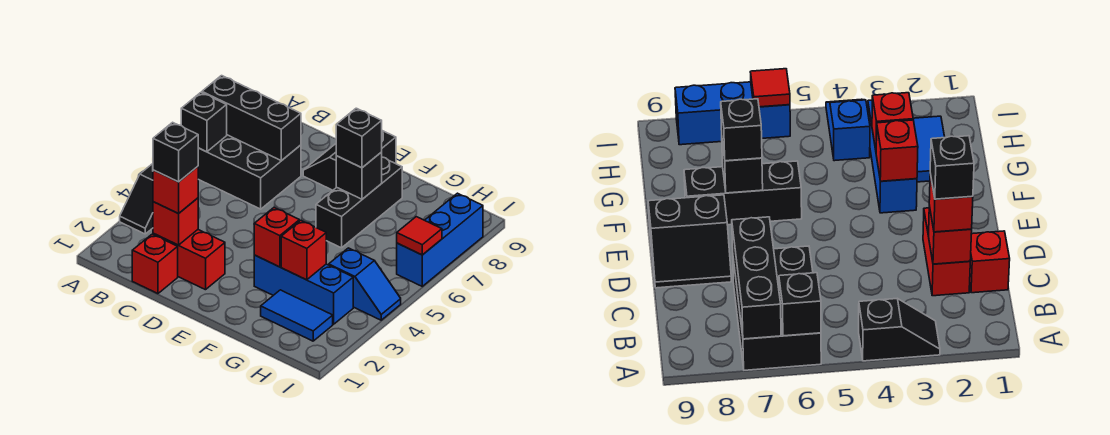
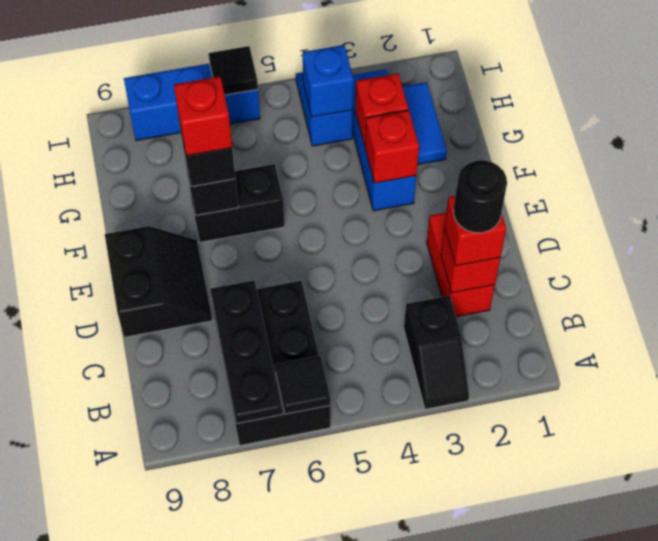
black slope A3:A4 level 1 top 4 -> black slope A3:B3 level 1 top B
black brick A6 level 2 -> black tile A6 level 2
black brick A7:C7 level 2 -> black plate A7:C7 level 2
red brick C1 level 1 -> red brick F7 level 4
black brick C2 level 4 -> black round brick C2 level 4
black slope D8:E9 level 1 top E -> black slope D8:E9 level 1 top 9
black brick F6:F8 level 1 -> black brick F6:F7 level 1
none -> blue brick H4 level 2
red tile I6 level 2 -> black tile I6 level 2

